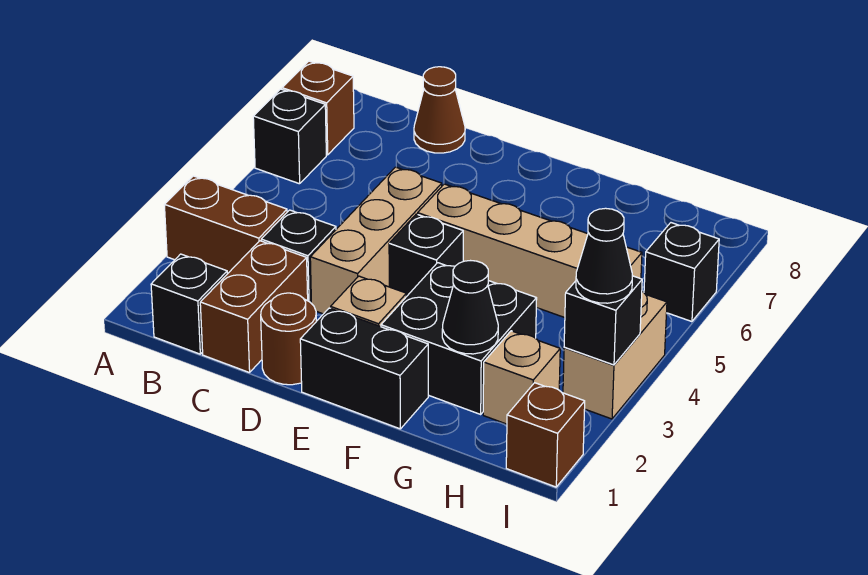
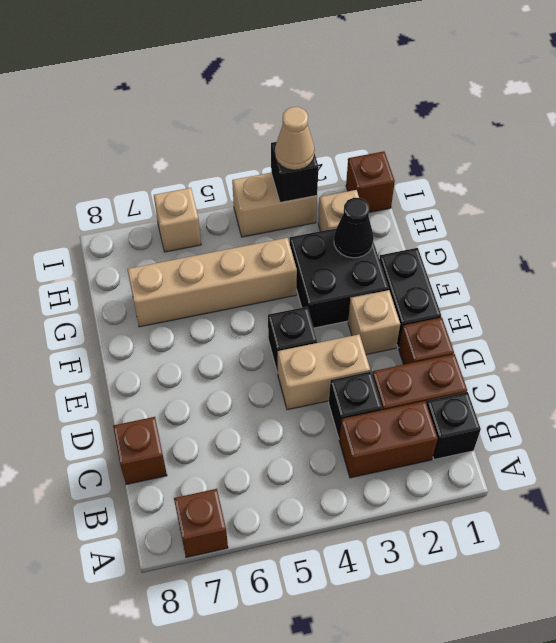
brown brick A3:B3 level 1 -> brown brick B2:B3 level 1
black brick A6 level 1 -> none
brown cone C8 level 1 -> brown brick C8 level 1
brown round brick D1 level 1 -> brown brick D1 level 1
tan brick D3:D5 level 1 -> tan brick D3:D4 level 1
tan brick E5:H5 level 1 -> tan brick G4:G7 level 1
black cone I3 level 3 -> tan cone I3 level 3
black brick I6 level 1 -> tan brick I6 level 1

